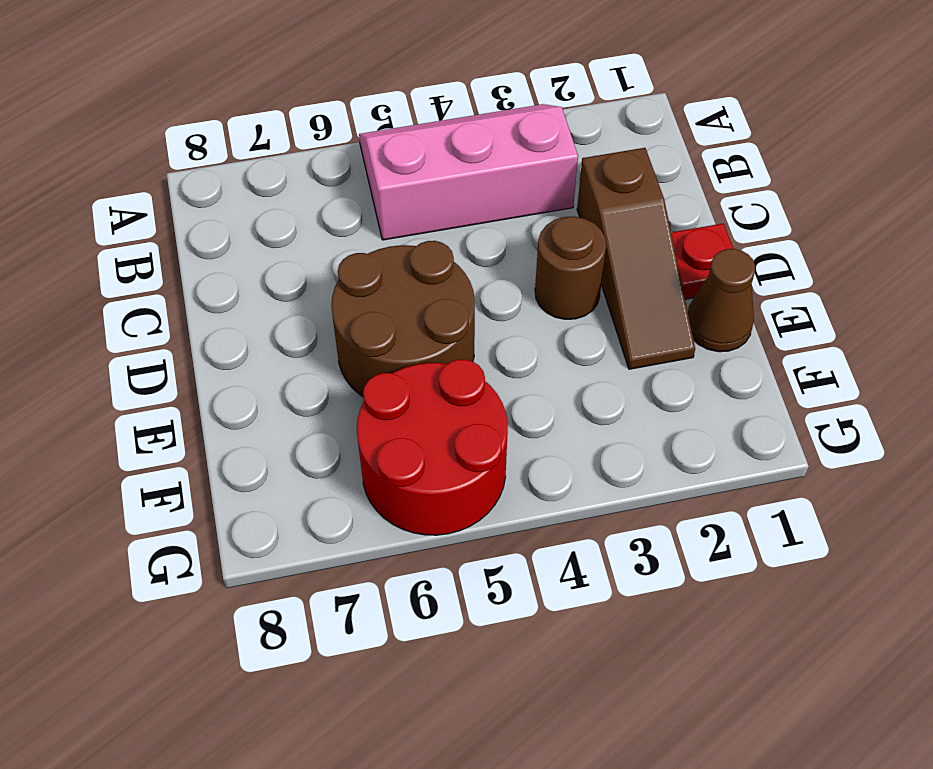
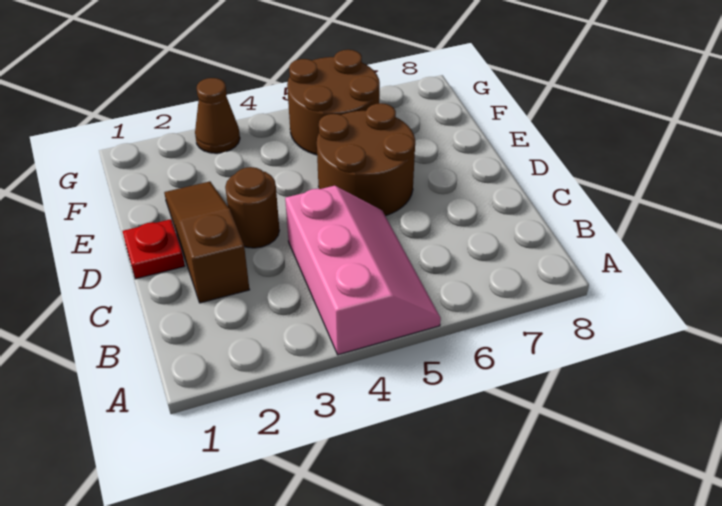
pink slope A3:B5 level 1 top B -> pink slope A4:C5 level 1 top 4
brown cone E1 level 1 -> brown cone G3 level 1
red round brick F5:G6 level 1 -> brown round brick F5:G6 level 1

